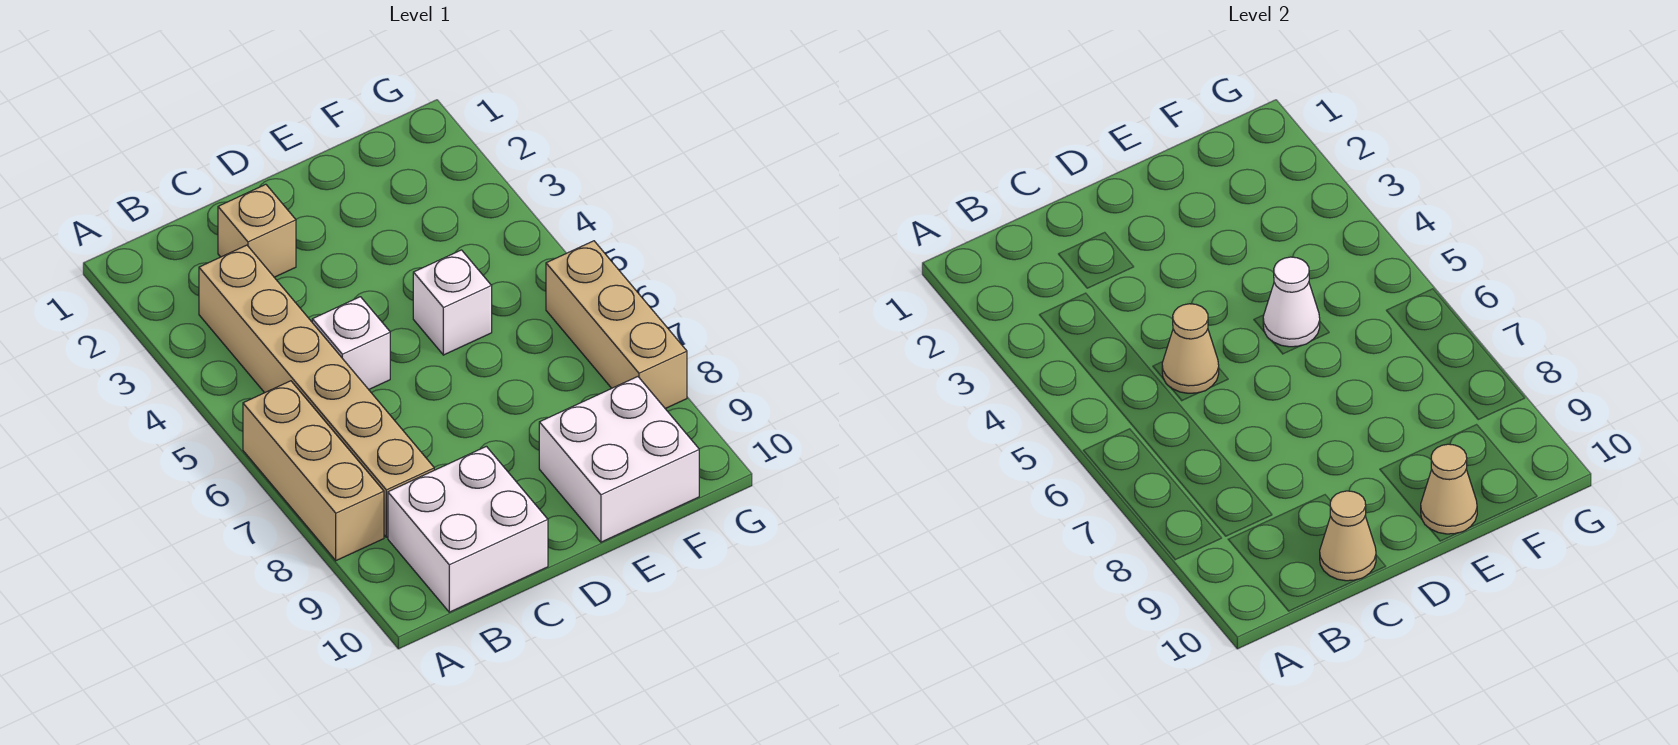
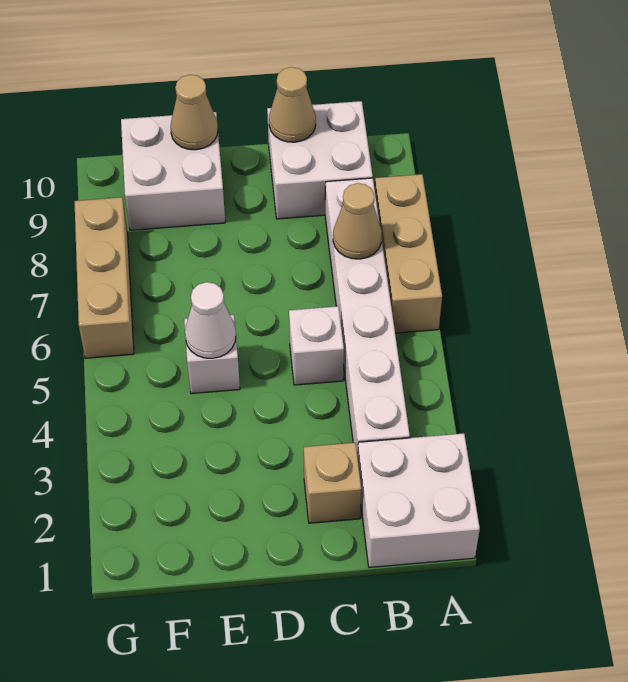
none -> white brick A1:B2 level 1
tan brick B3:B8 level 1 -> white brick B3:B8 level 1
tan cone C5 level 2 -> tan cone B7 level 2

